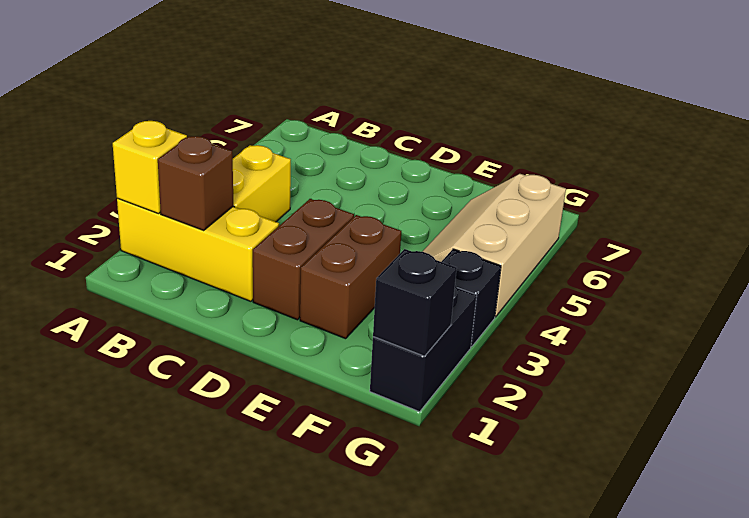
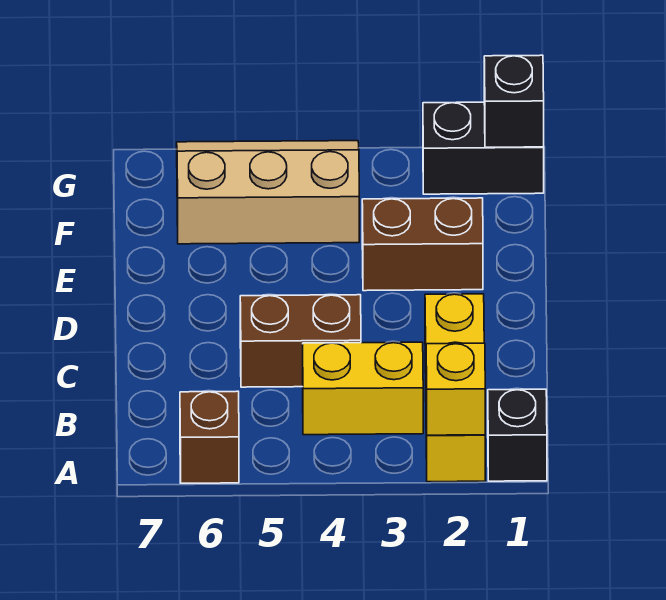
brown brick B2 level 2 -> brown brick A6 level 1
brown brick D2:D3 level 1 -> brown brick C4:C5 level 1
tan slope F4:G6 level 1 top G -> tan slope F4:G6 level 1 top F
black brick G3 level 1 -> black brick A1 level 1

